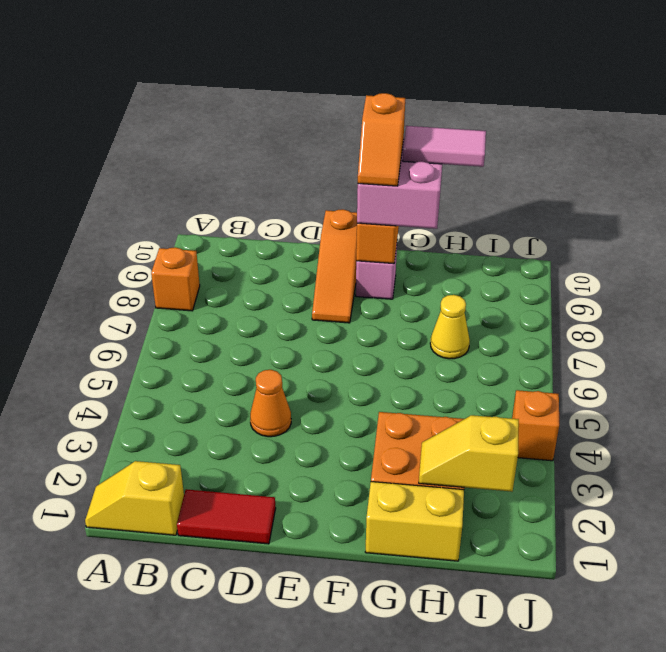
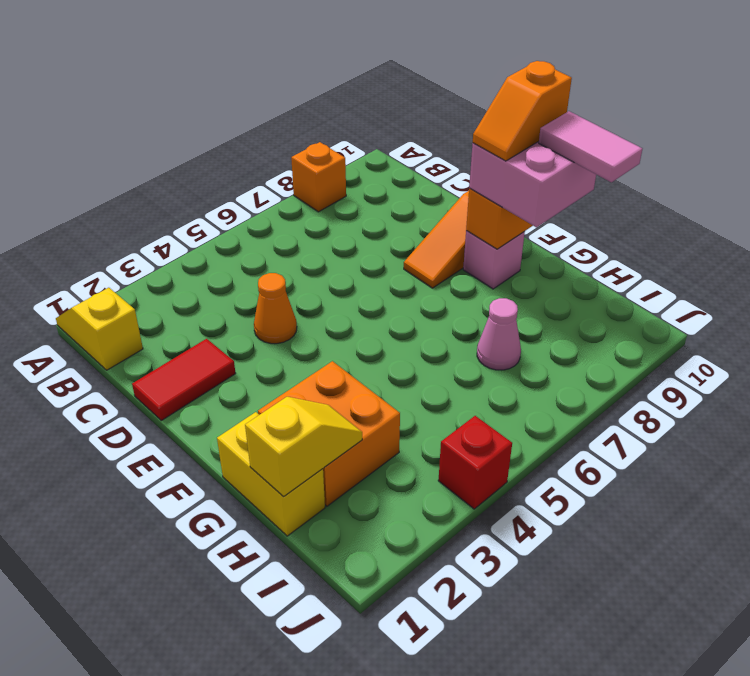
red tile C1:D1 level 1 -> red tile D1:D2 level 1
yellow slope H2:I2 level 2 top I -> yellow slope H1:H2 level 2 top 1
yellow cone H7 level 1 -> pink cone H7 level 1
orange brick J4 level 1 -> red brick J4 level 1

